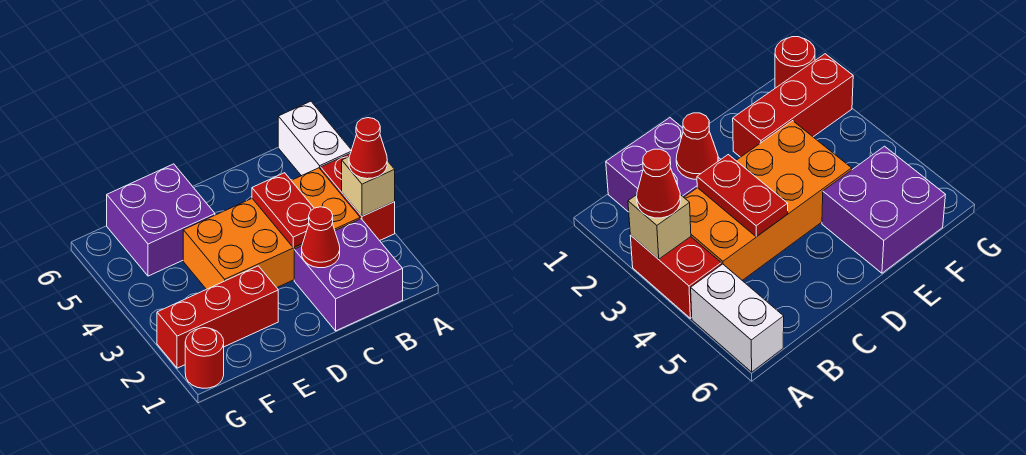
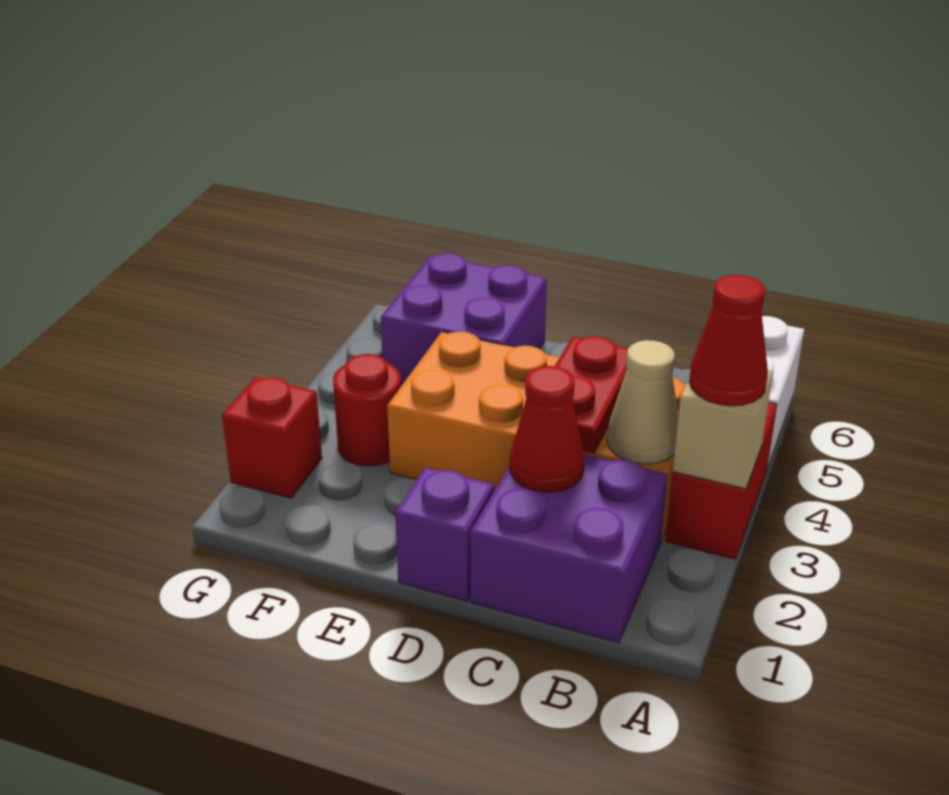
none -> tan cone B3 level 2
none -> purple brick D1 level 1
red brick E2:G2 level 1 -> red brick G2 level 1
red round brick G1 level 1 -> red round brick F3 level 1

